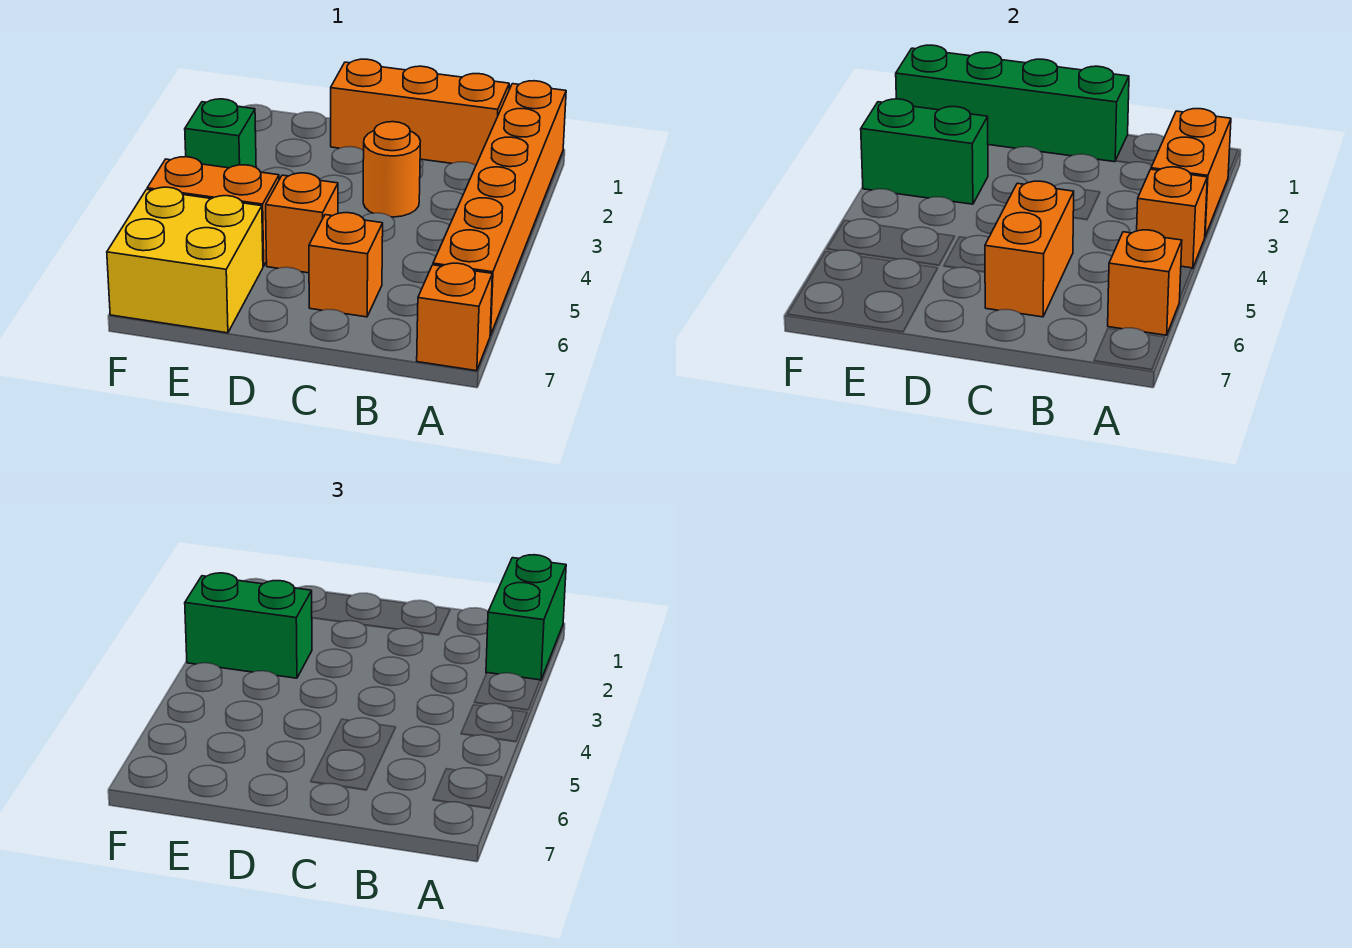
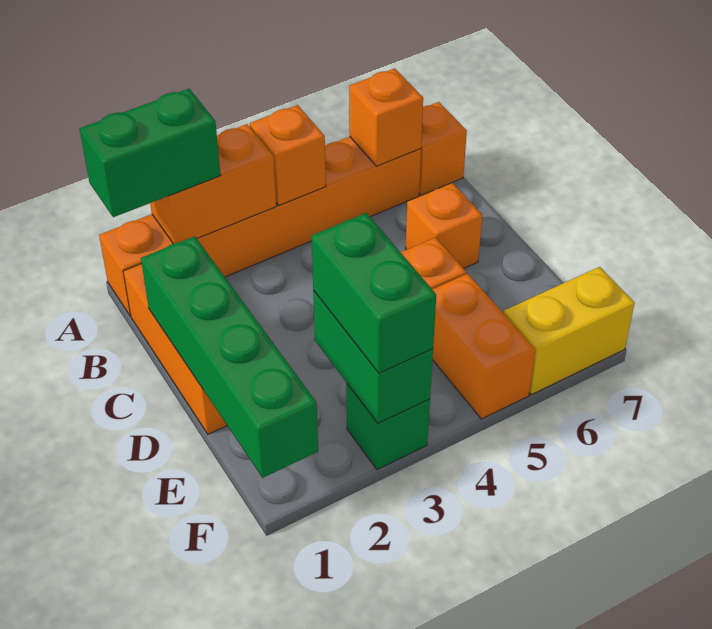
orange round brick C3 level 1 -> none
orange brick C5:C6 level 2 -> none
yellow brick E6:F7 level 1 -> yellow brick F6:F7 level 1

